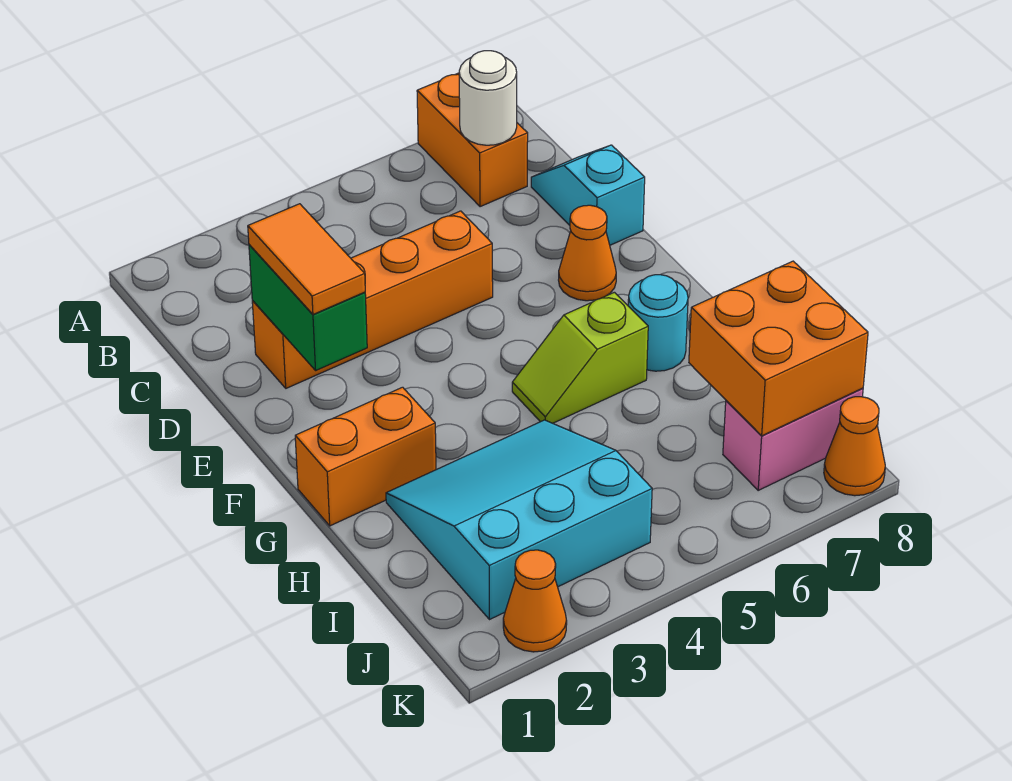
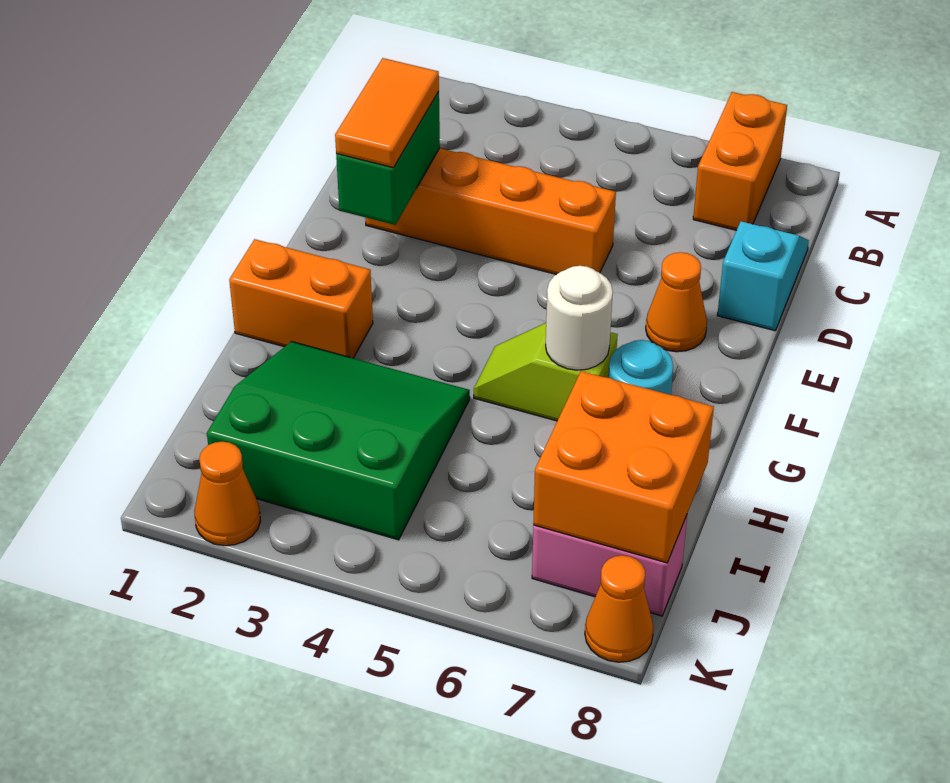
white round brick B7 level 2 -> white round brick G6 level 2
cyan slope H2:J4 level 1 top J -> green slope H2:J4 level 1 top J

